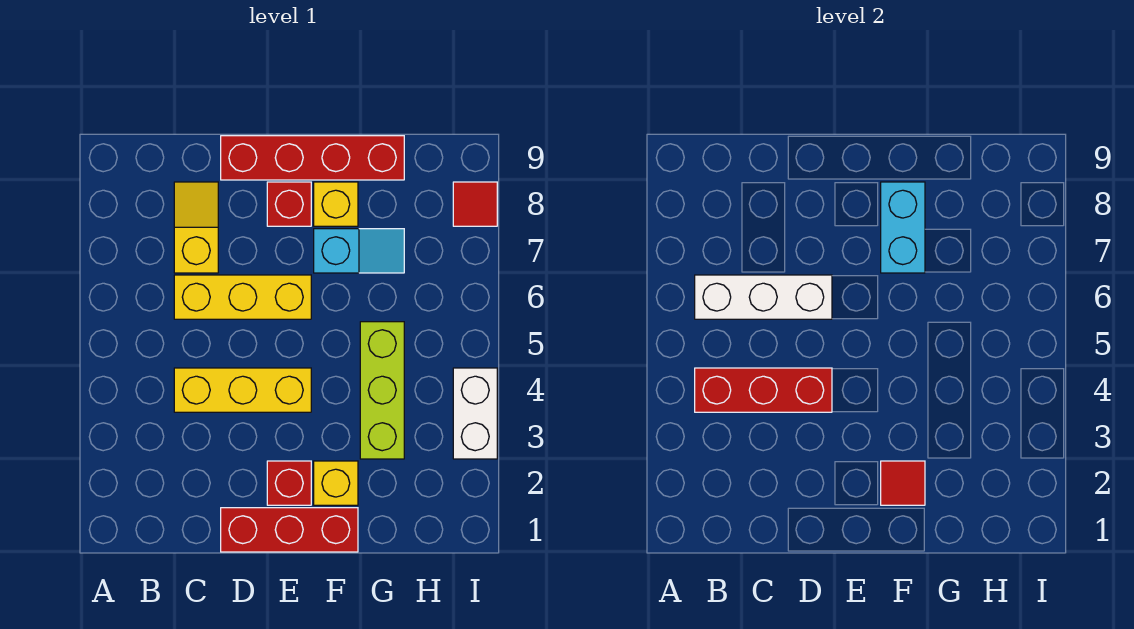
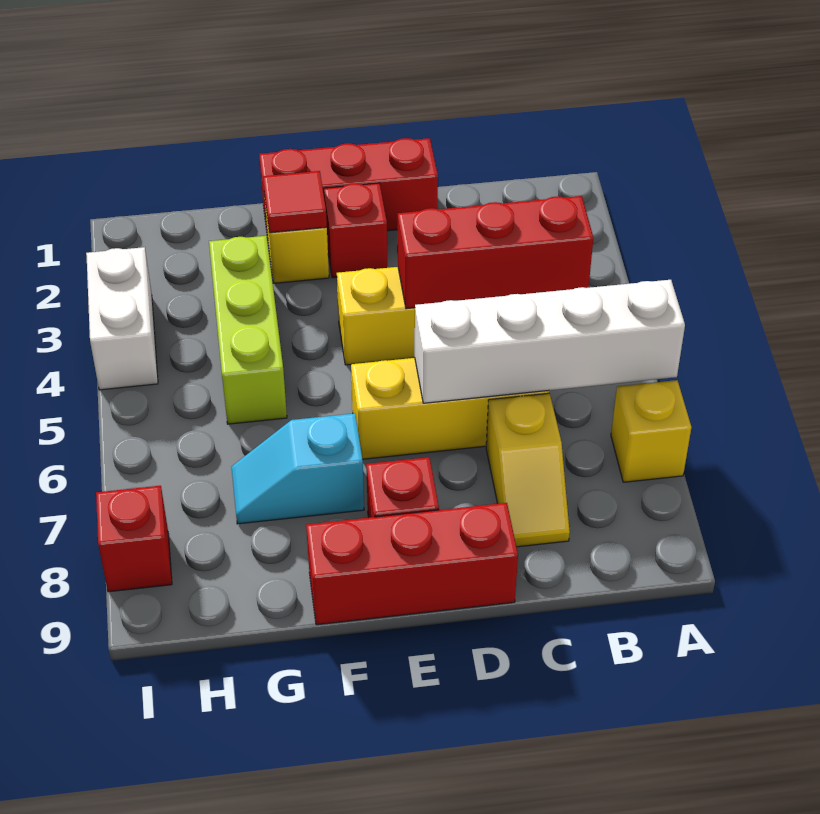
white brick B6:D6 level 2 -> white brick A6:D6 level 2
red brick D9:G9 level 1 -> red brick D9:F9 level 1
cyan brick F7:F8 level 2 -> none
yellow brick F8 level 1 -> yellow brick A7 level 1
red tile I8 level 1 -> red brick I8 level 1

